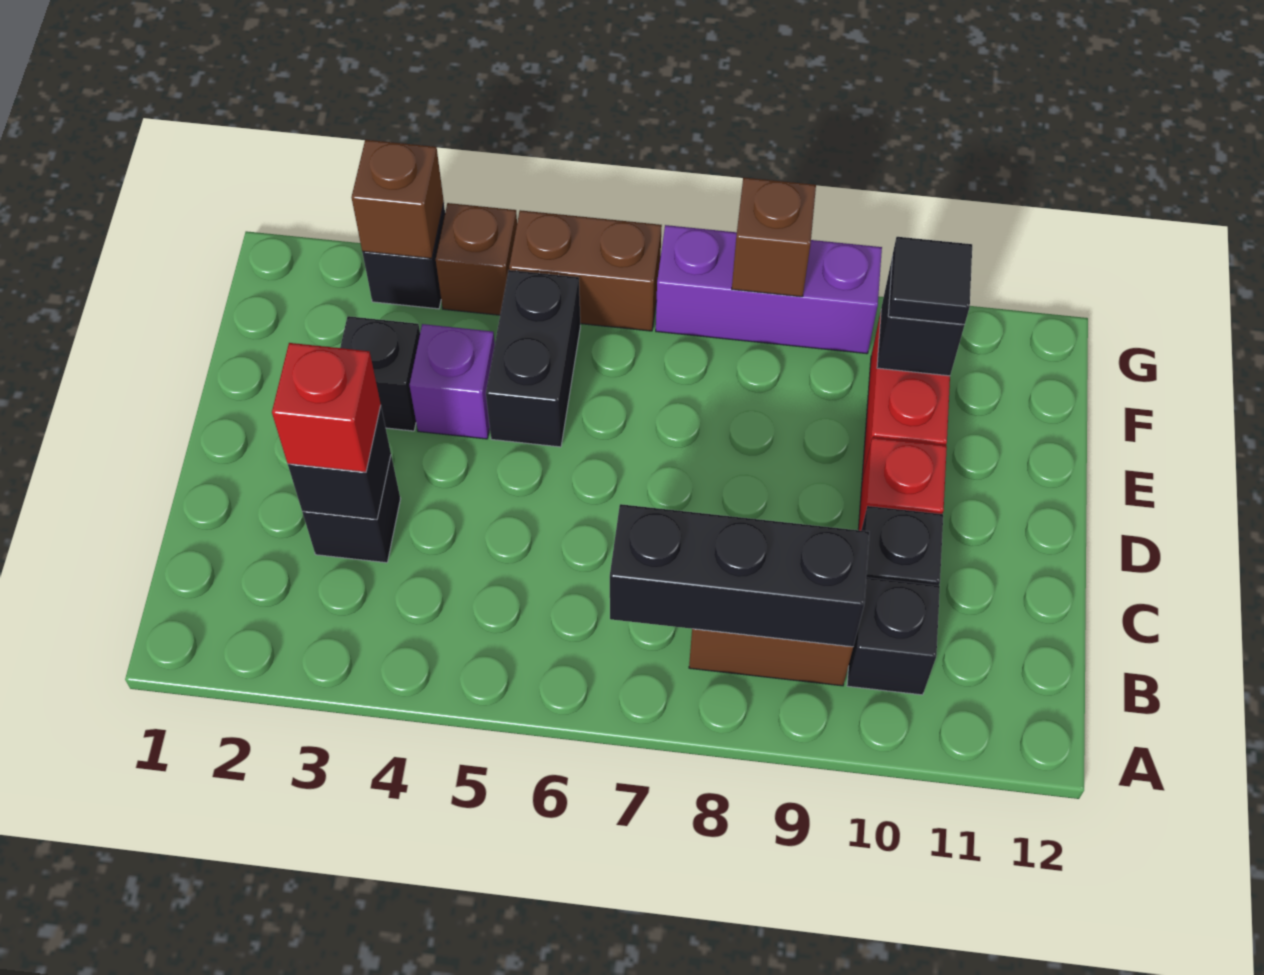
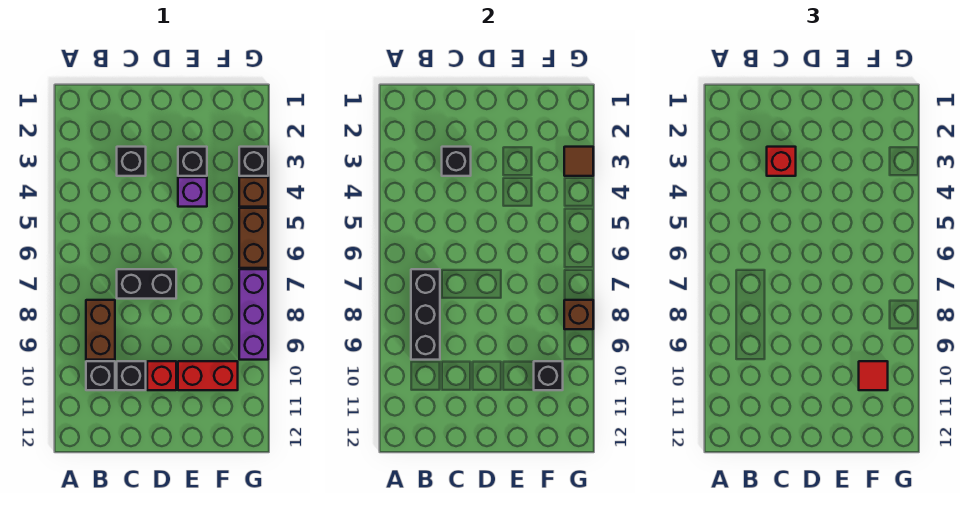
black brick E5:F5 level 1 -> black brick C7:D7 level 1
black tile F10 level 3 -> red tile F10 level 3
brown brick G3 level 2 -> brown tile G3 level 2

